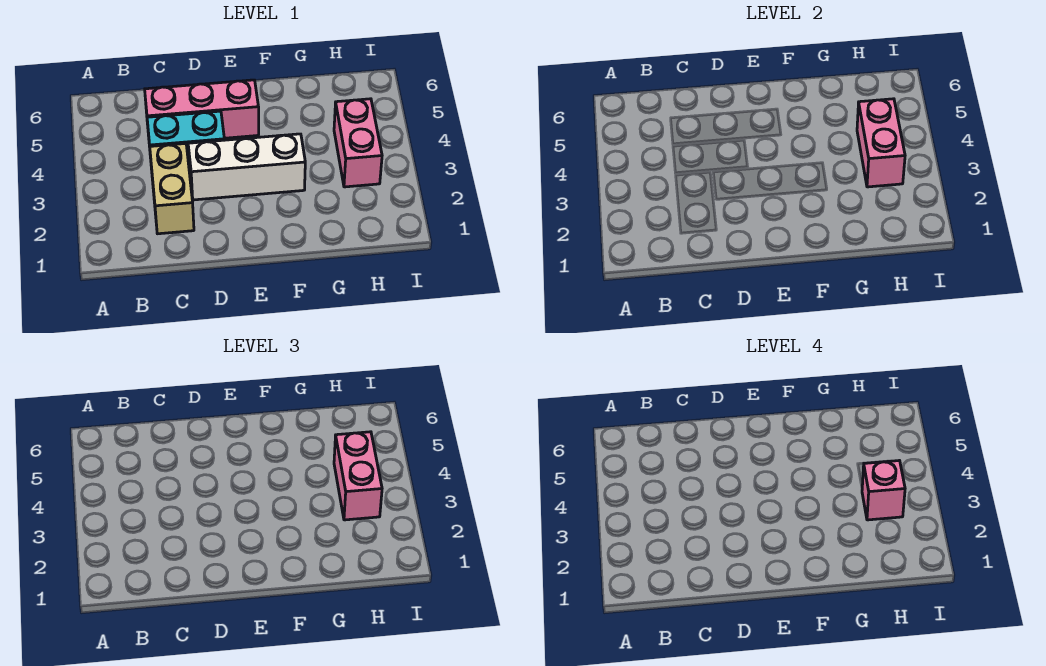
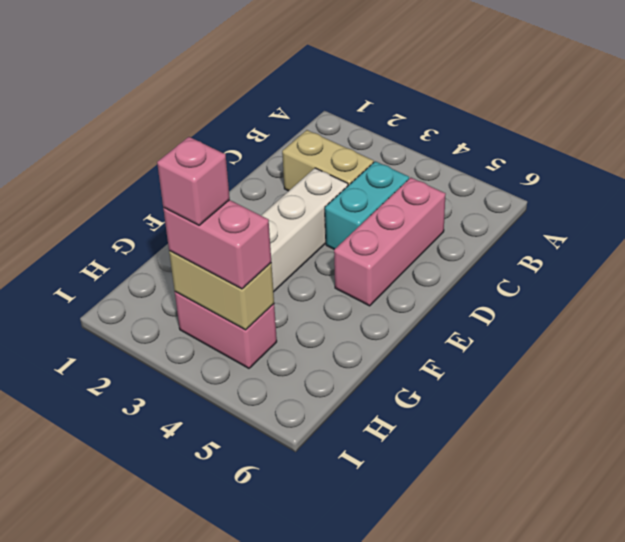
pink brick H3:H4 level 2 -> tan brick H3:H4 level 2

